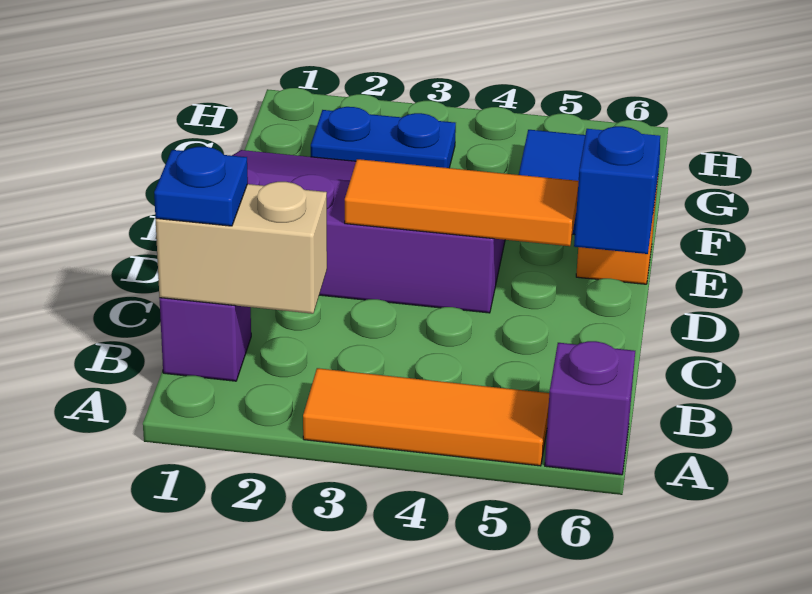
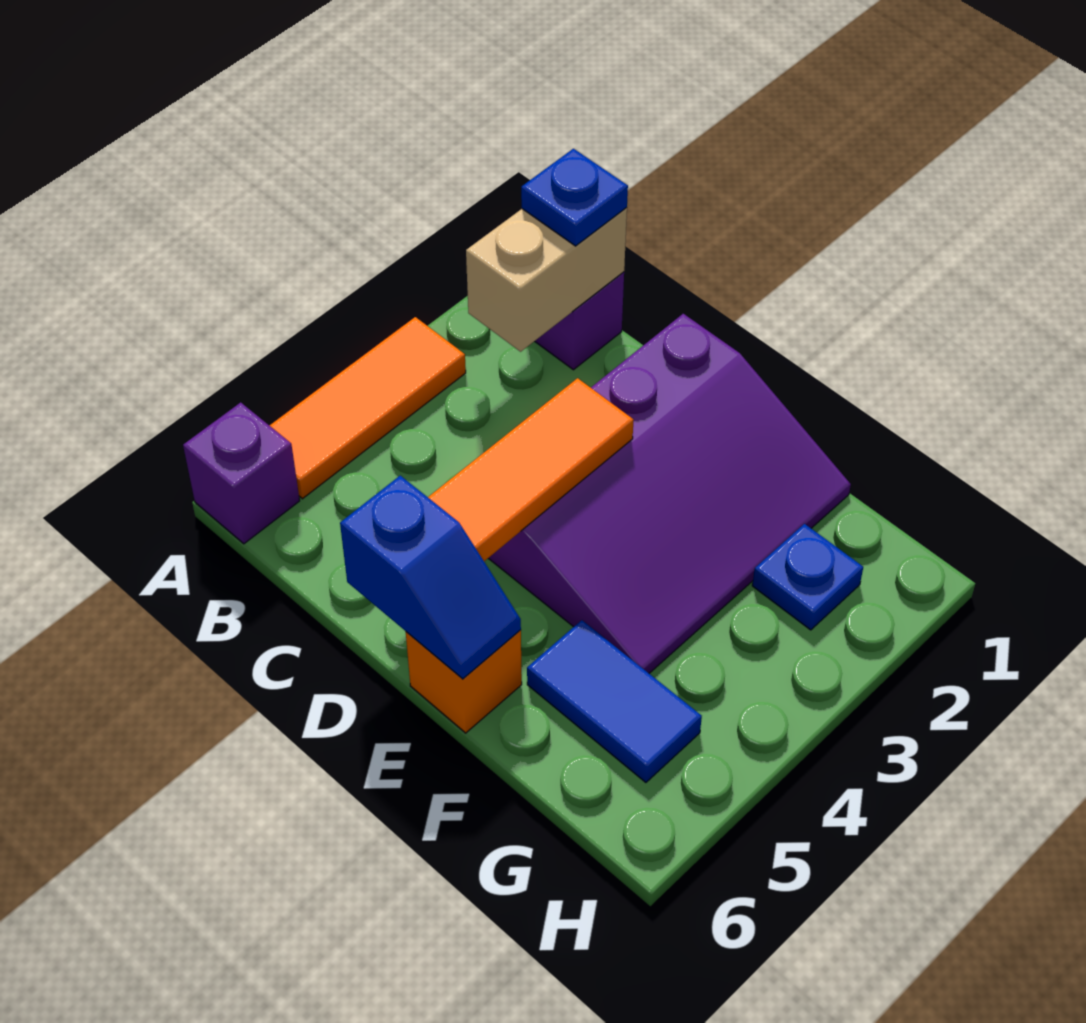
blue plate G2:G3 level 1 -> blue plate G2 level 1

